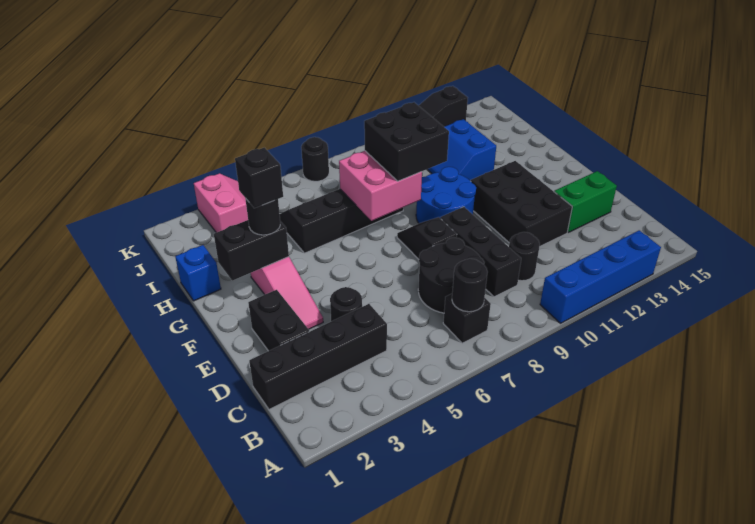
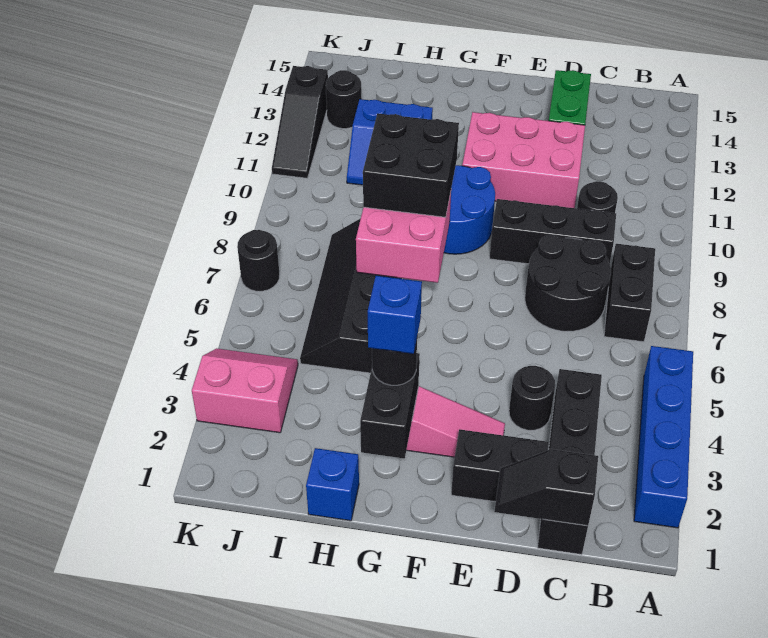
blue brick A10:A13 level 1 -> blue brick A2:A5 level 1
black brick B7 level 1 -> black brick B7:B8 level 1
black round brick B7 level 2 -> black round brick J13 level 1
black brick D11:F12 level 1 -> pink brick D11:F12 level 1
black slope E8:F8 level 1 top E -> black slope C1:D1 level 2 top C
black brick G3 level 4 -> blue brick G3 level 4

